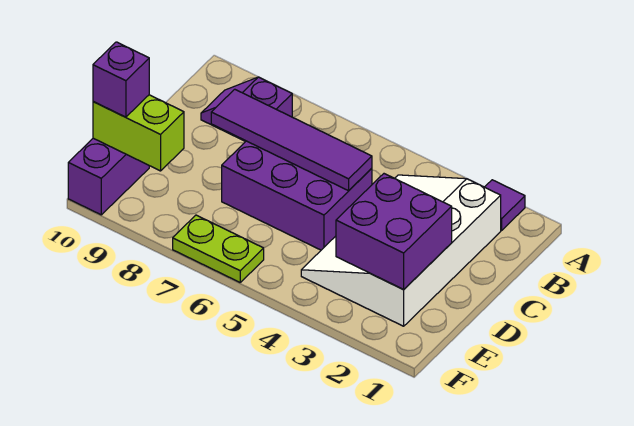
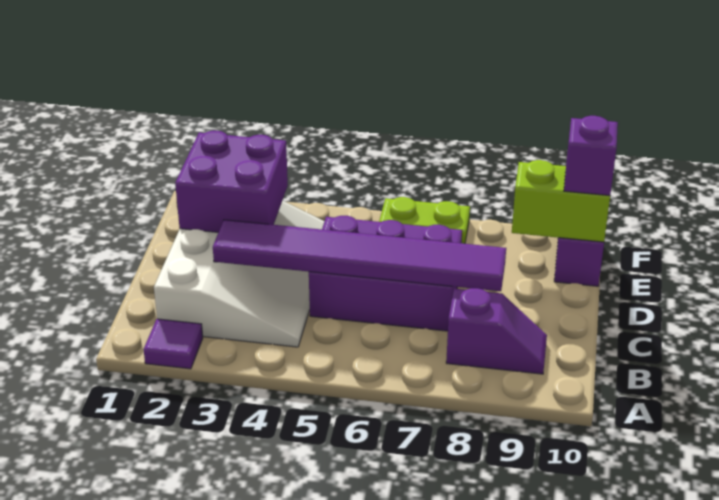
purple tile C5:C8 level 2 -> purple tile C3:C8 level 2

